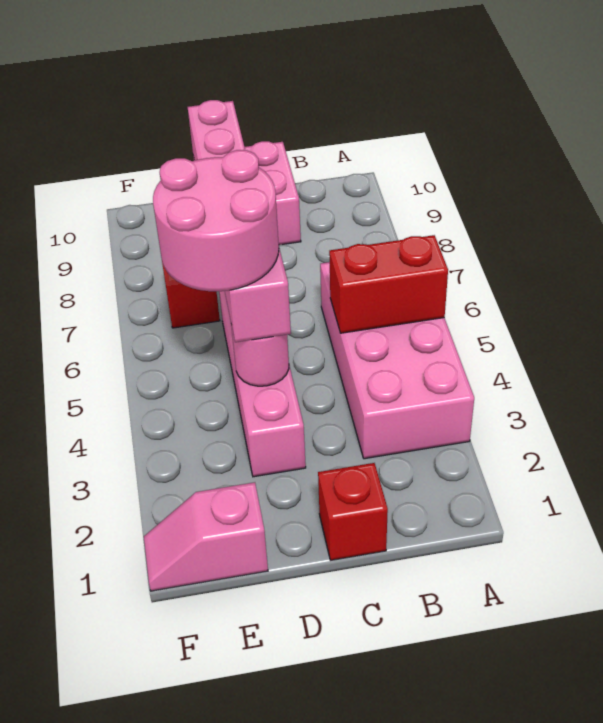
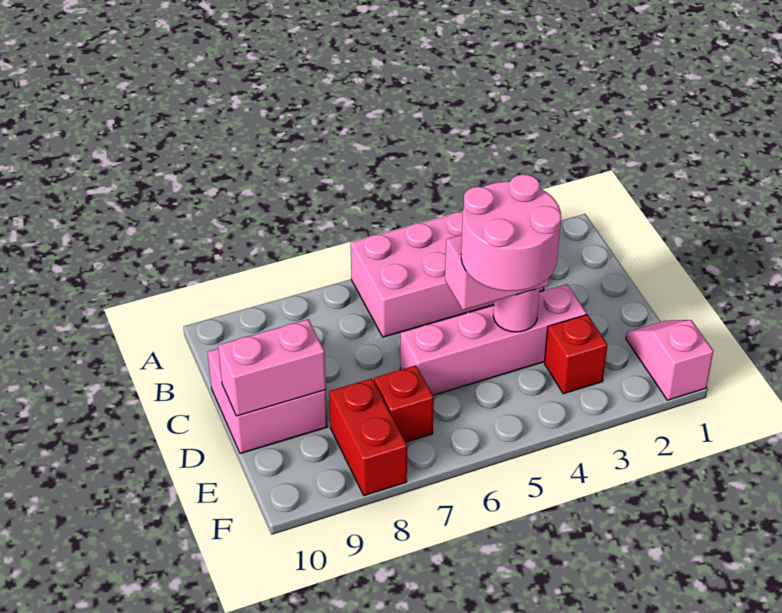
red brick A5:B5 level 2 -> red brick E8:F8 level 1
red brick C1 level 1 -> red brick E3 level 1
pink slope E1:F1 level 1 top E -> pink slope E1:F1 level 1 top F

